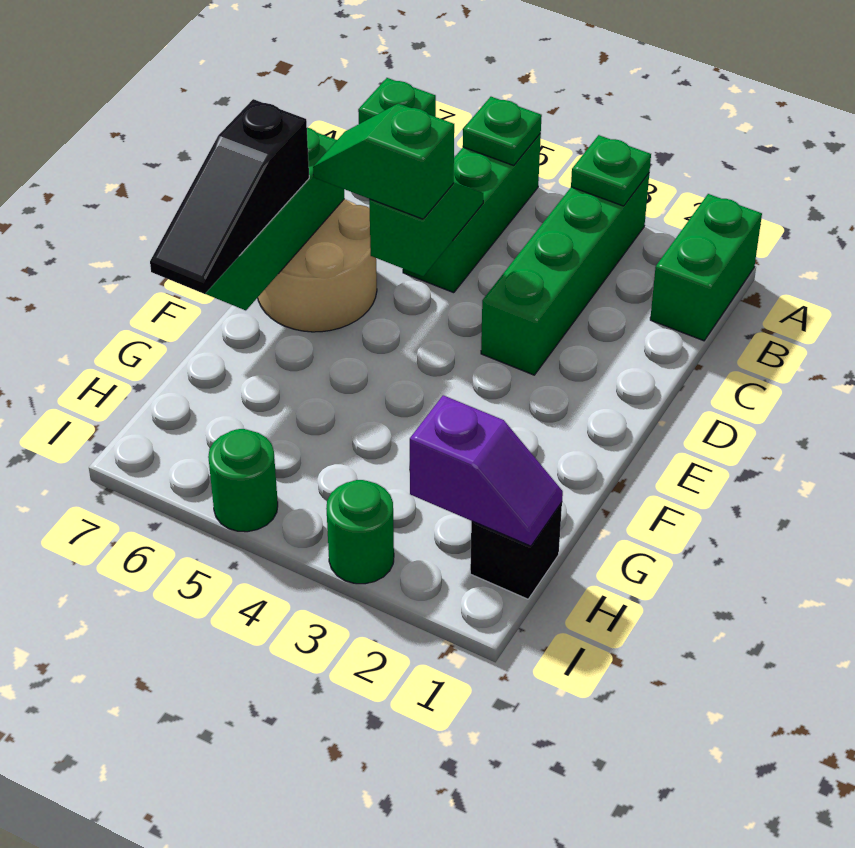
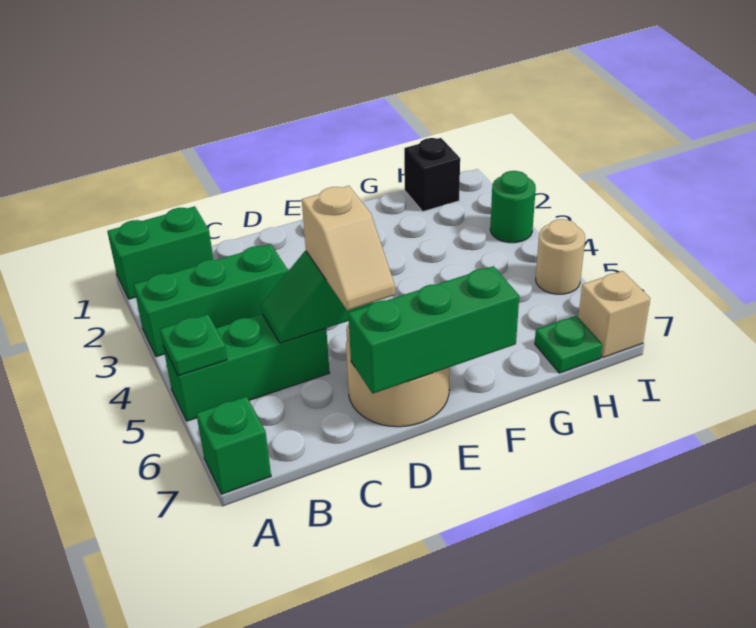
green brick A3:D3 level 1 -> green brick A3:C3 level 1
green plate A3 level 2 -> green plate H7 level 1
green slope D5:D6 level 3 top 5 -> tan slope D5:D6 level 3 top 5
black slope E7:G7 level 3 top E -> none
purple slope H1:H2 level 2 top 2 -> none
green round brick I5 level 1 -> tan round brick I5 level 1
none -> tan brick I7 level 1

